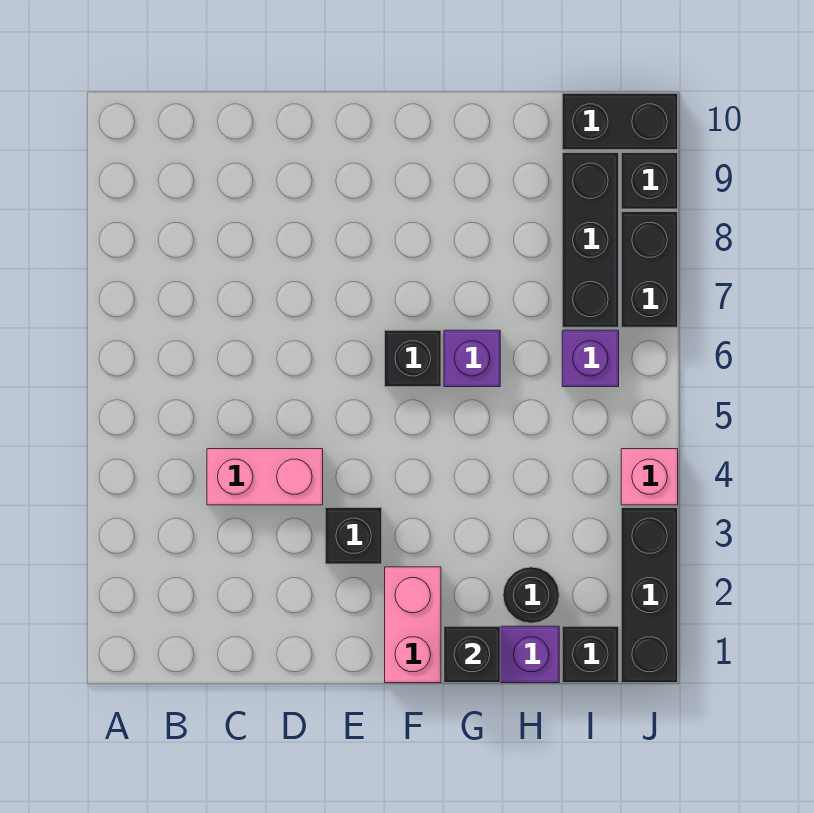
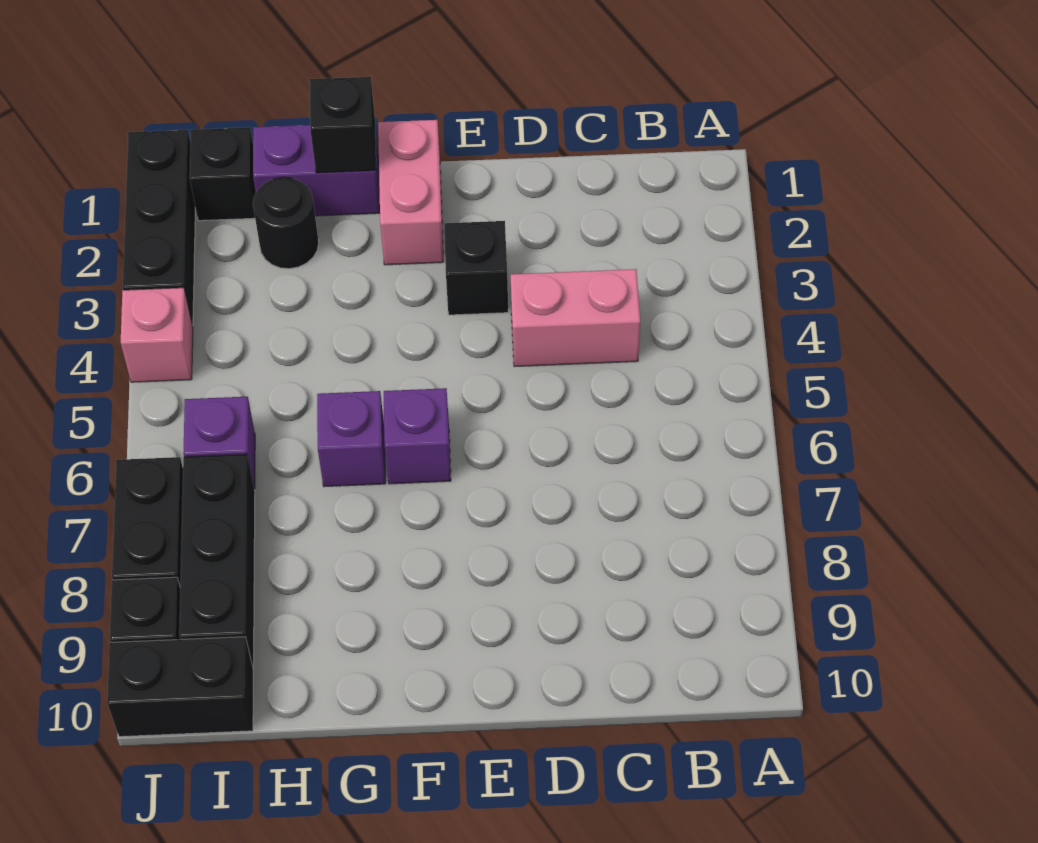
black brick F6 level 1 -> purple brick F6 level 1

